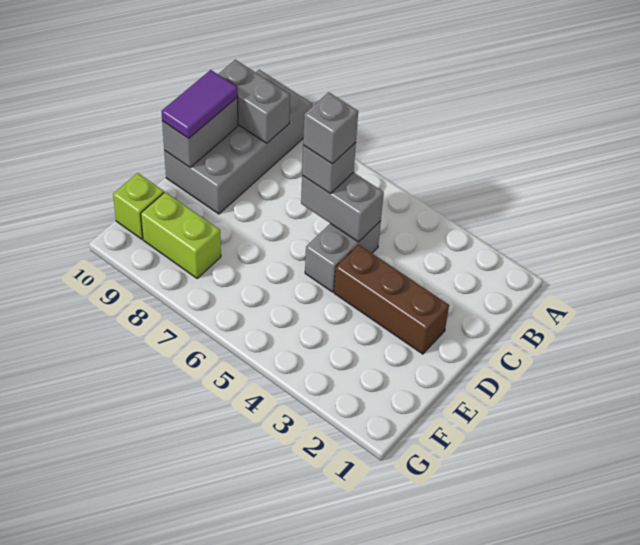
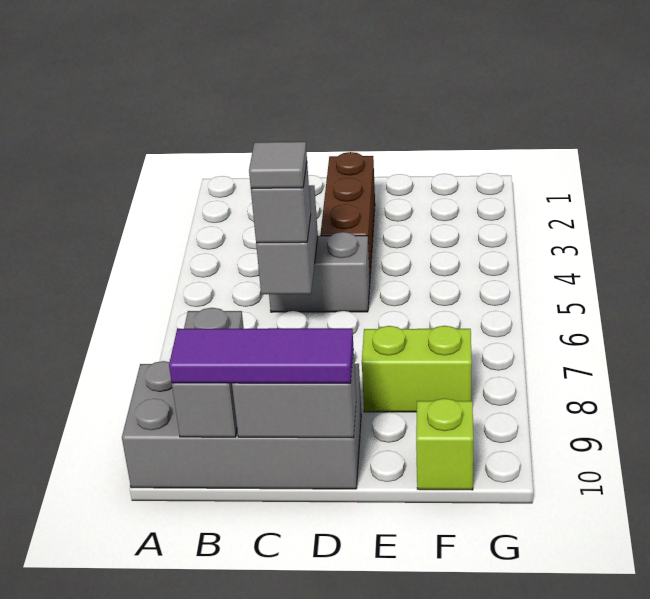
grey brick C6 level 4 -> grey tile C6 level 4
purple tile C10:D10 level 3 -> purple tile B10:D10 level 3
lime brick F8:F9 level 1 -> lime brick E8:F8 level 1

